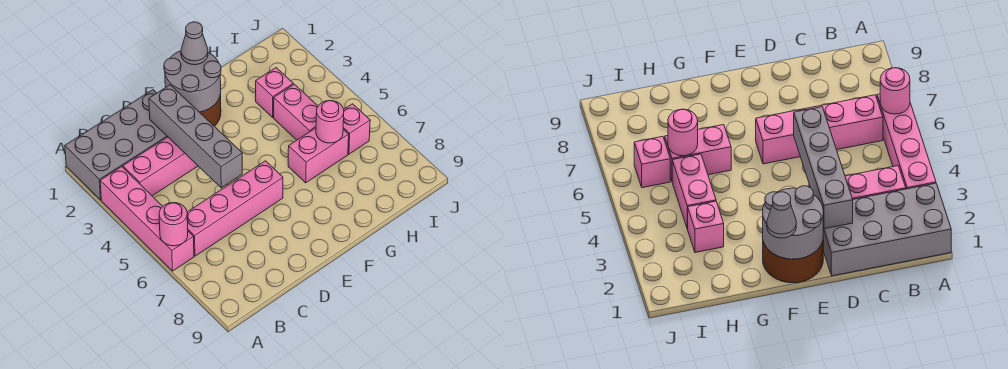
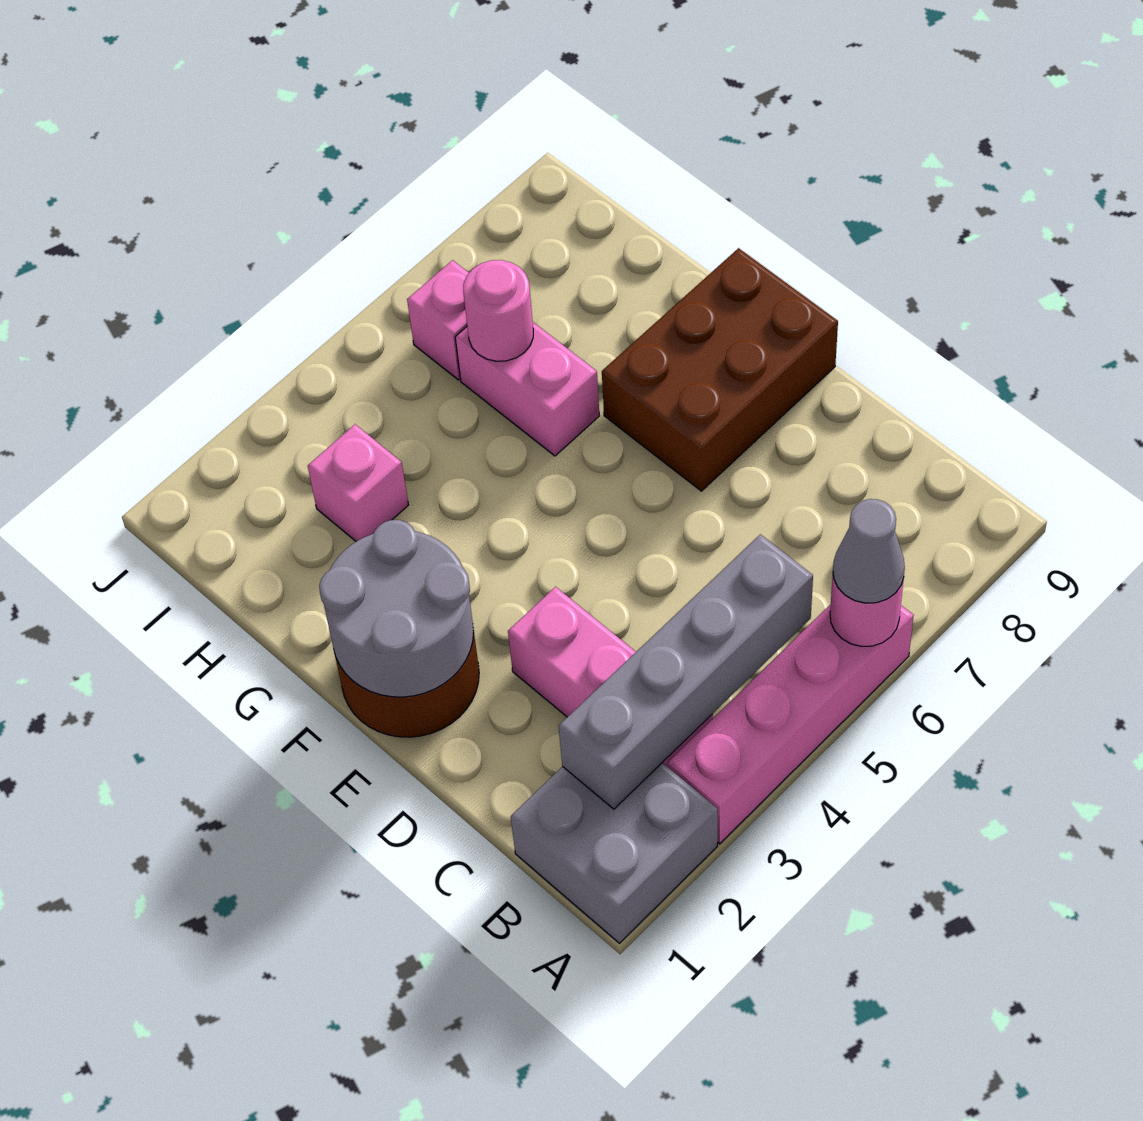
grey brick A1:D2 level 1 -> grey brick A1:B2 level 1
pink brick B6:E6 level 1 -> none
grey brick D2:D5 level 2 -> grey brick B2:B5 level 2
none -> brown brick E7:F9 level 1
grey cone F1 level 3 -> grey cone A6 level 3
pink brick H4:H5 level 1 -> none

